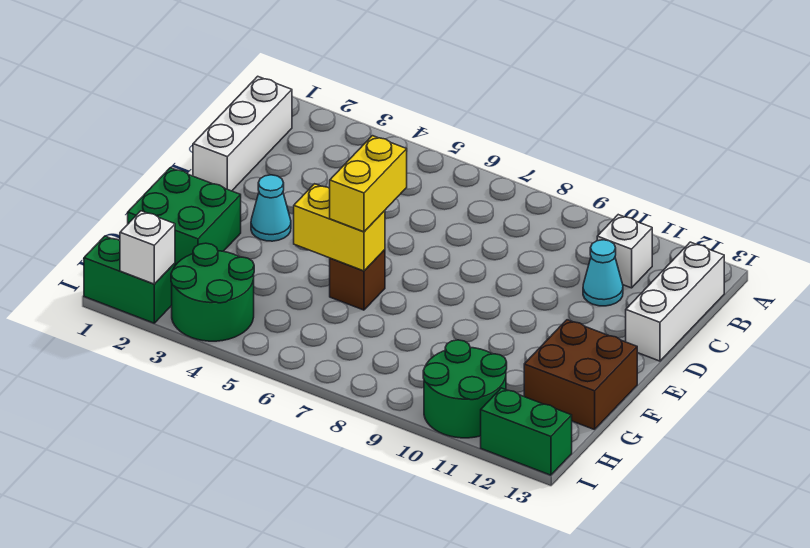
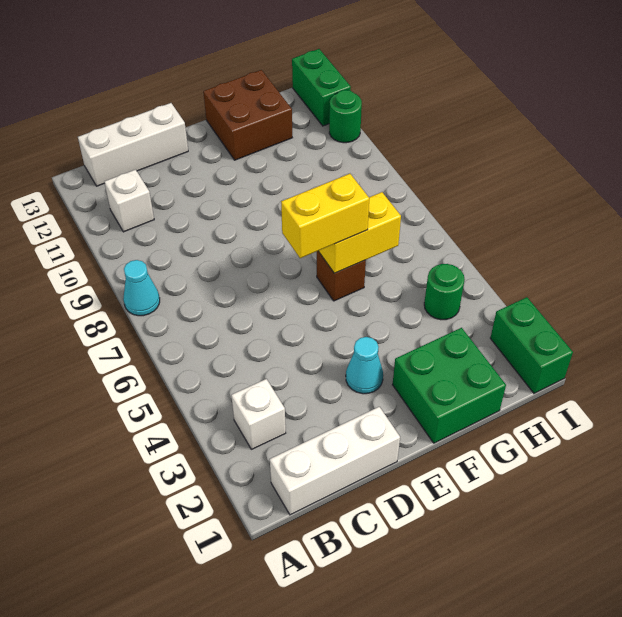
cyan cone C11 level 1 -> cyan cone A8 level 1
yellow brick F5:F6 level 2 -> yellow brick F6:G6 level 2
green round brick H3:I4 level 1 -> green round brick H4 level 1
green round brick H10:I11 level 1 -> green round brick I11 level 1
white brick I2 level 2 -> white brick B3 level 1

